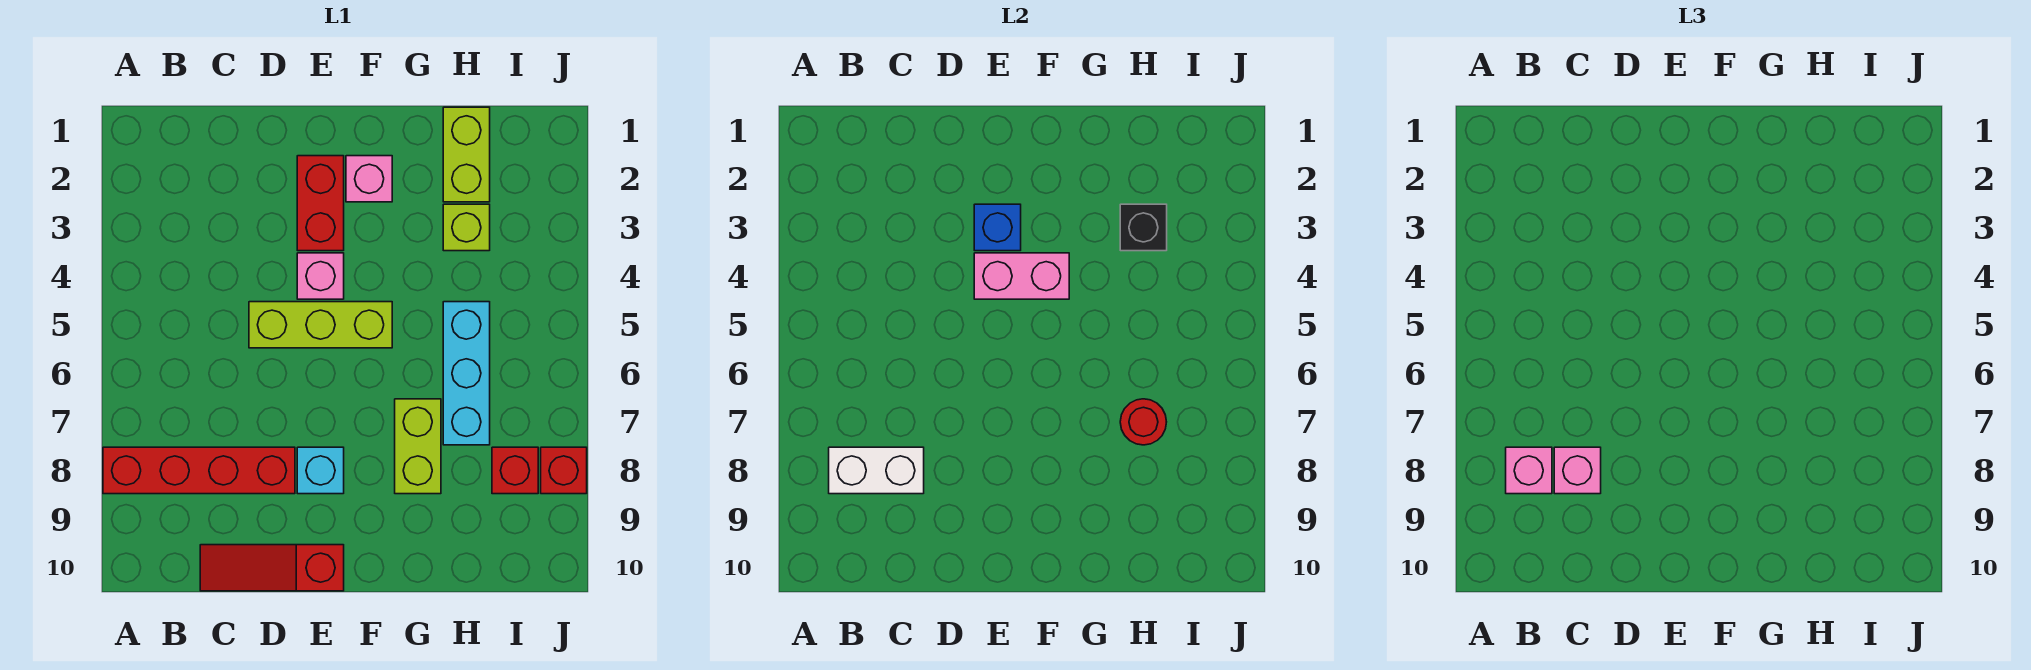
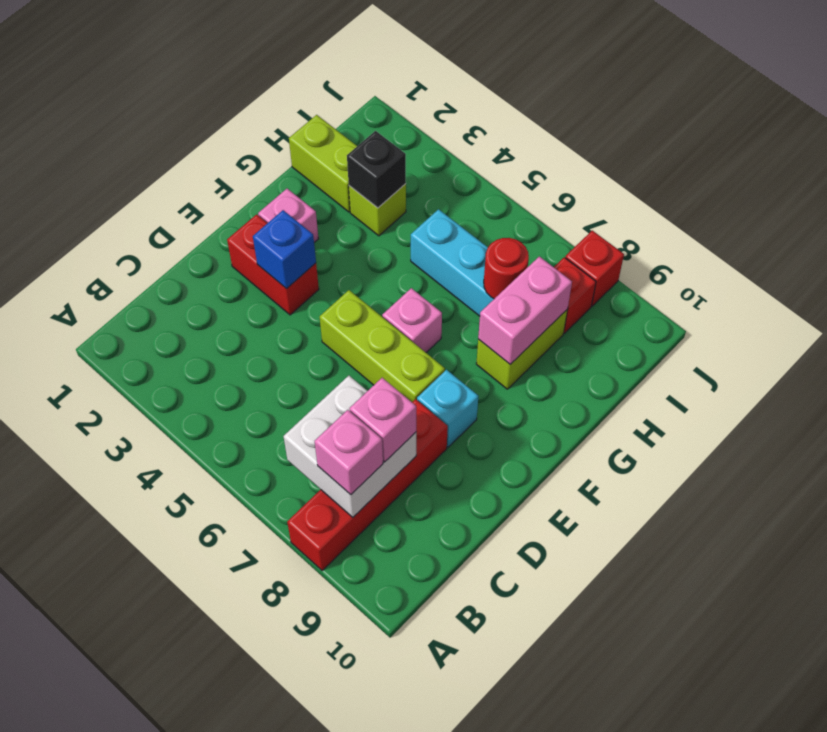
white brick B8:C8 level 2 -> white brick B7:C8 level 2
red slope C10:E10 level 1 top E -> none
lime brick D5:F5 level 1 -> lime brick E5:E7 level 1
pink brick E4 level 1 -> pink brick F6 level 1
pink brick E4:F4 level 2 -> pink brick G8:H8 level 2
lime brick G7:G8 level 1 -> lime brick G8:H8 level 1

